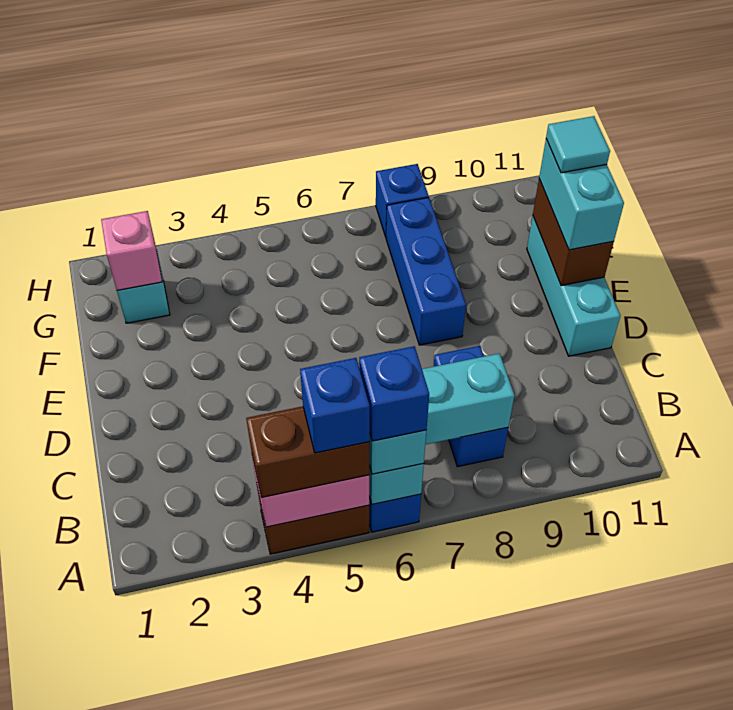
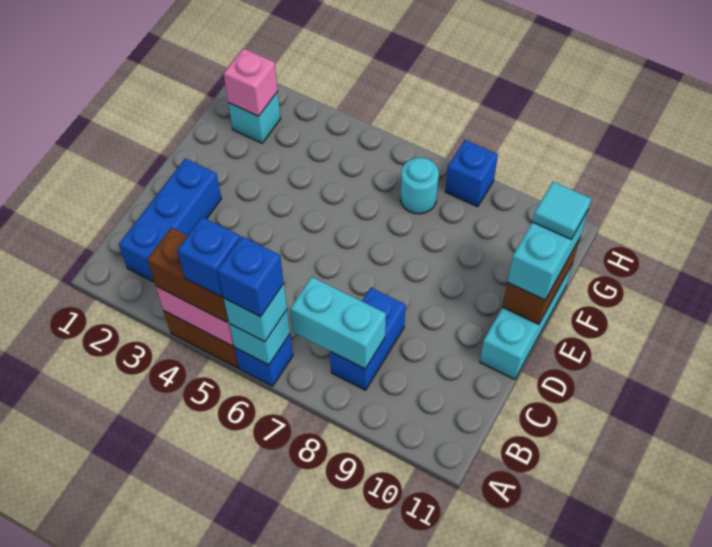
blue brick E8:G8 level 1 -> blue brick B2:D2 level 1
none -> cyan round brick G7 level 1

